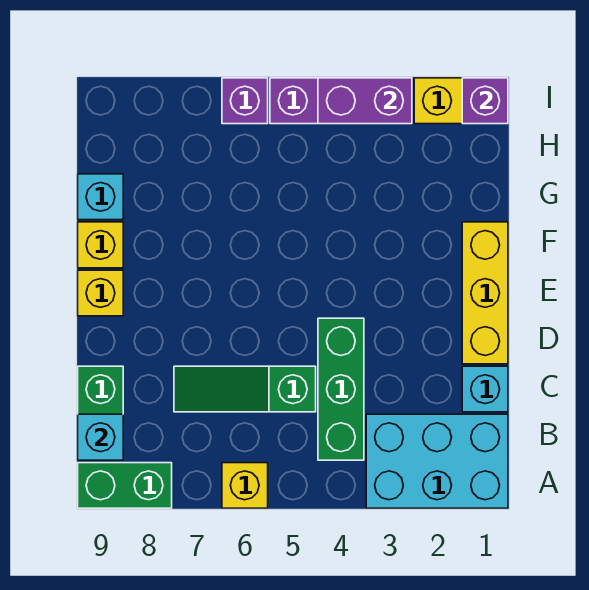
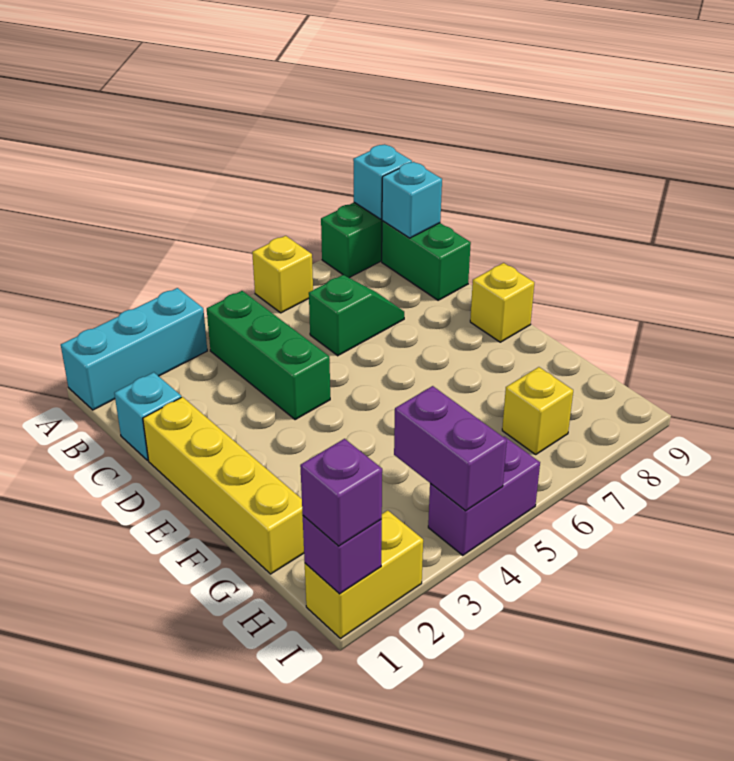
cyan brick A1:B3 level 1 -> cyan brick A1:A3 level 1
green slope C5:C7 level 1 top 5 -> green slope C6:C7 level 1 top 6
yellow brick D1:F1 level 1 -> yellow brick D1:G1 level 1
yellow brick F9 level 1 -> yellow brick H7 level 1
cyan brick G9 level 1 -> cyan brick A9 level 2
purple brick I3:I4 level 2 -> purple brick H4:I4 level 2
purple brick I6 level 1 -> purple brick I1 level 3

